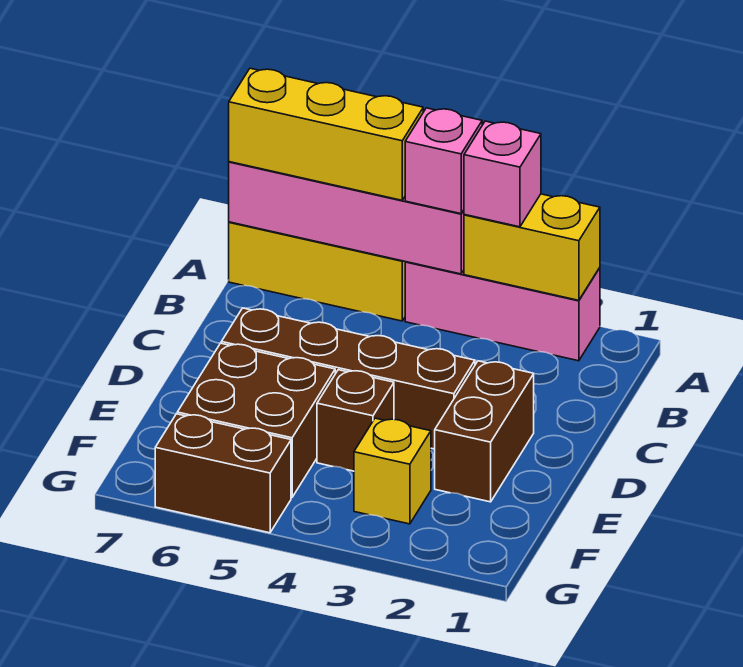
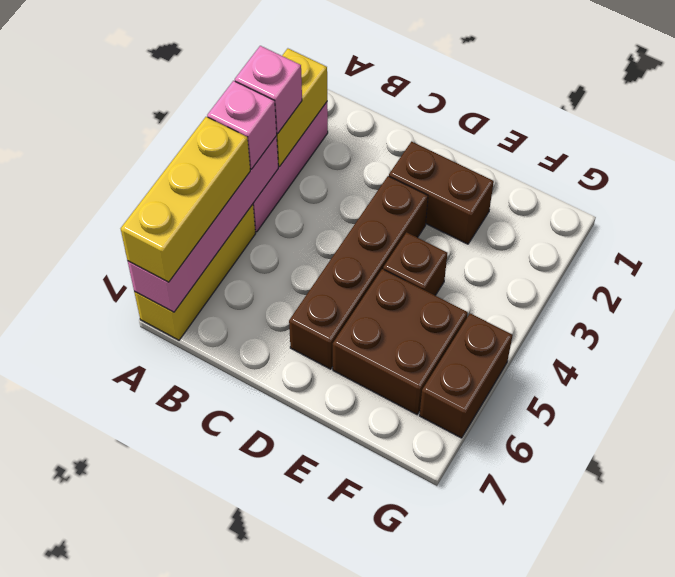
yellow brick F3 level 1 -> none

